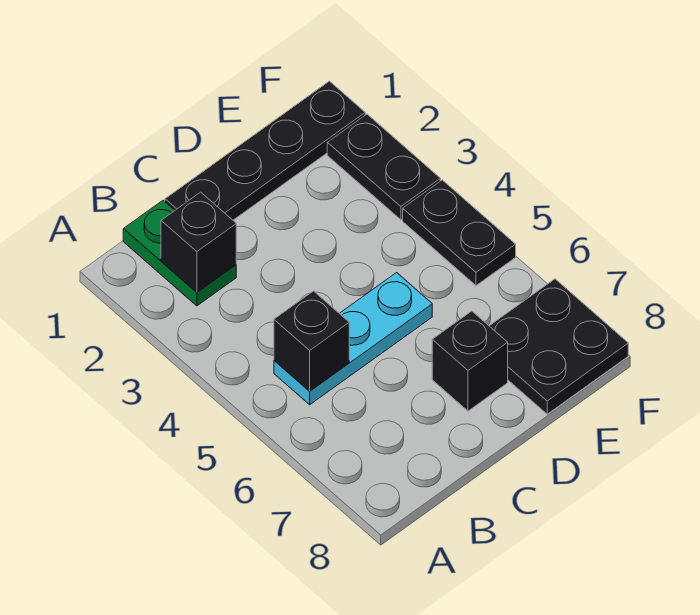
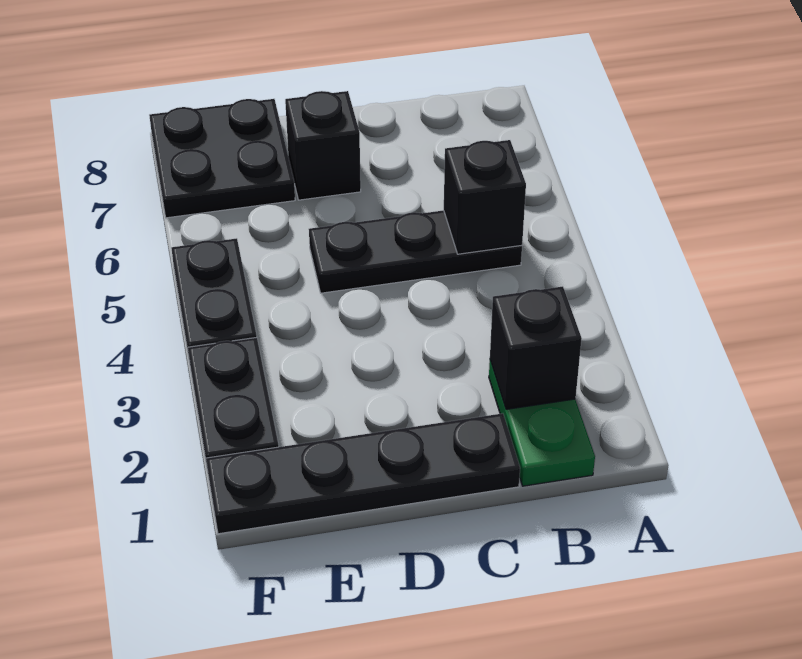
cyan plate B5:D5 level 1 -> black plate B5:D5 level 1

